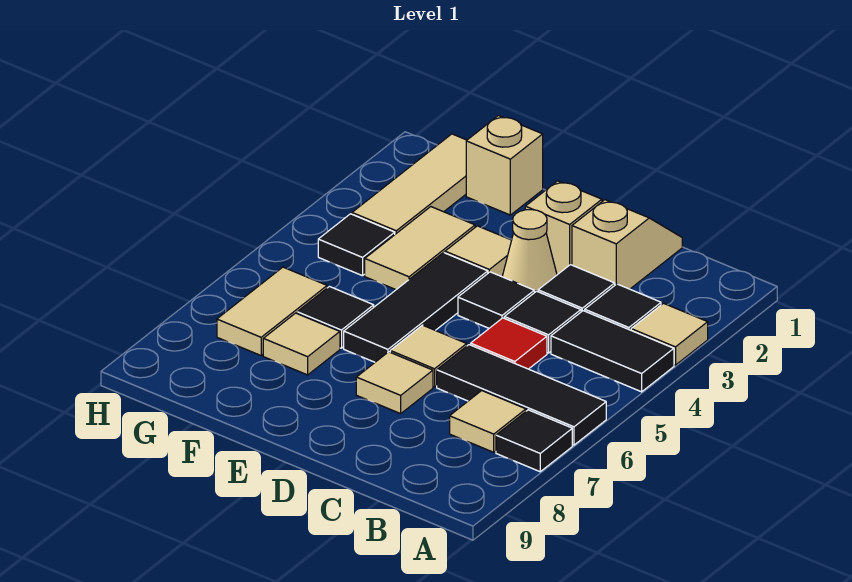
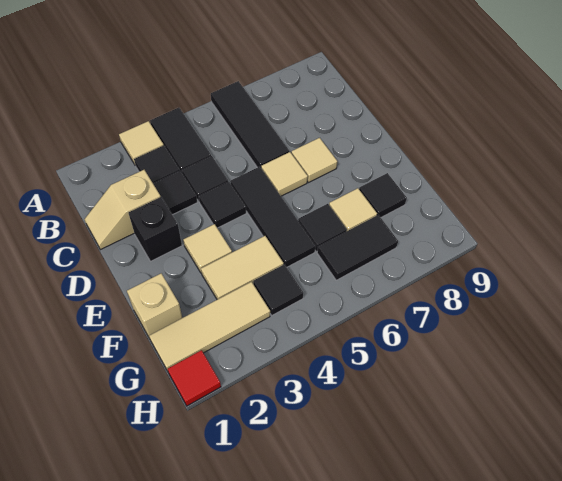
black tile A7 level 1 -> black tile F8 level 1
tan tile B7 level 1 -> none
red tile C5 level 1 -> red tile H1 level 1
tan brick D2 level 1 -> black brick D2 level 1
tan cone D3 level 1 -> none
black tile E4:E6 level 1 -> black tile D5:F5 level 1
tan tile G6:G7 level 1 -> black tile G6:G7 level 1

